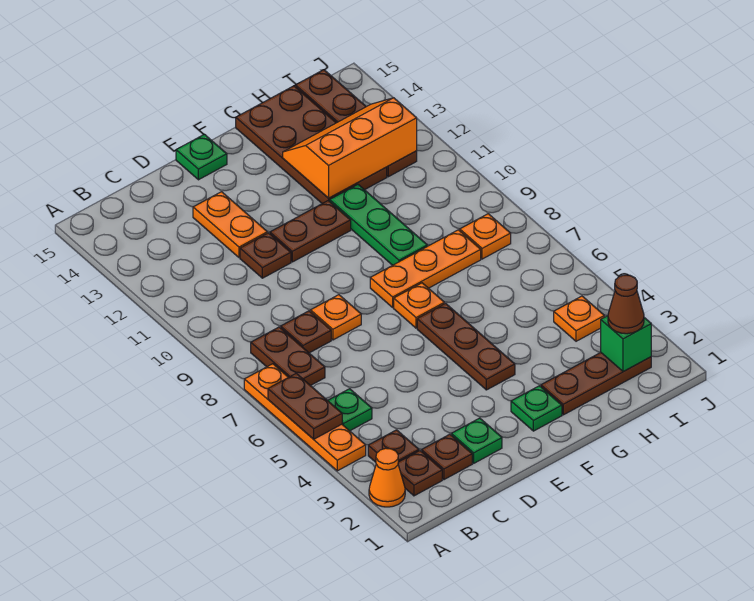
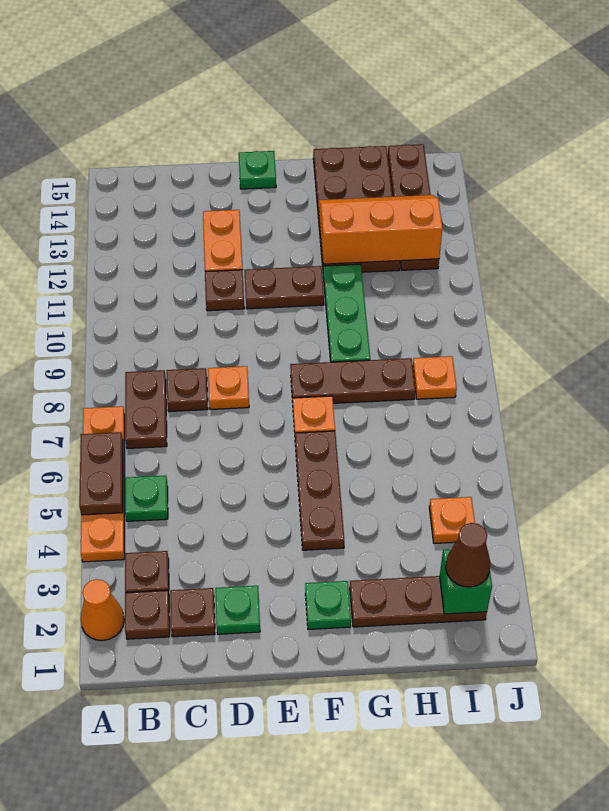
orange plate F8:H8 level 1 -> brown plate F8:H8 level 1

